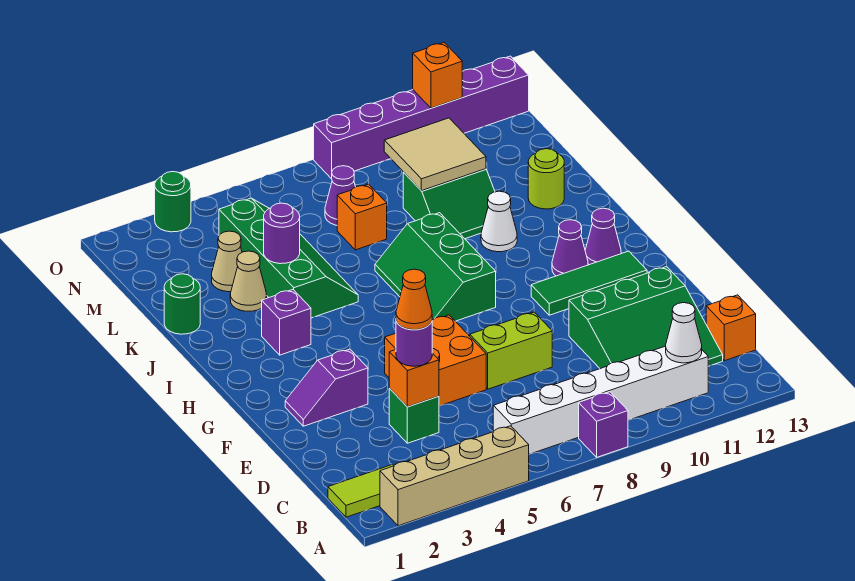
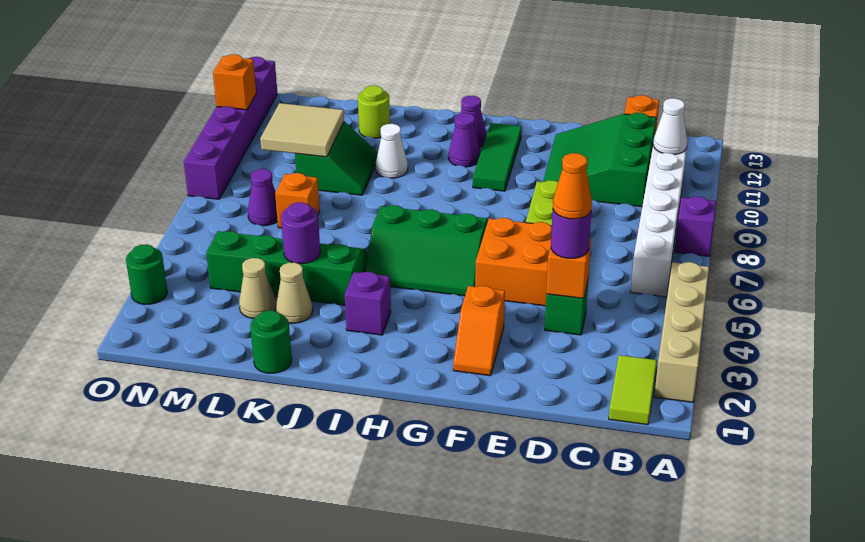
green slope C10:E12 level 1 top E -> green slope C10:E12 level 1 top C
purple slope F2:F3 level 1 top 3 -> orange slope F2:F3 level 1 top 3
green slope H7:J8 level 1 top 8 -> green slope G5:I6 level 1 top 6

